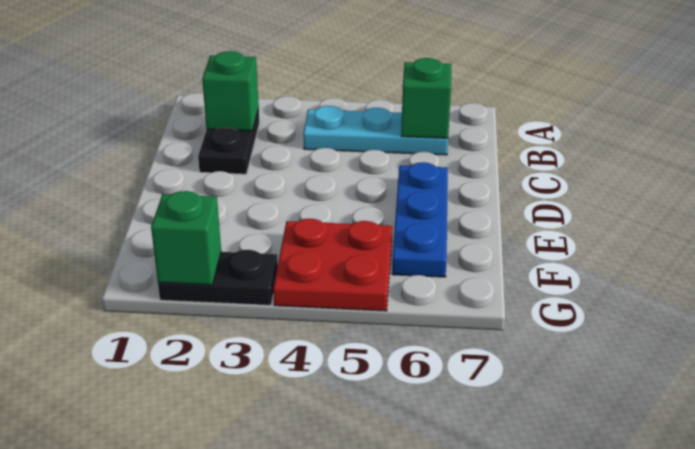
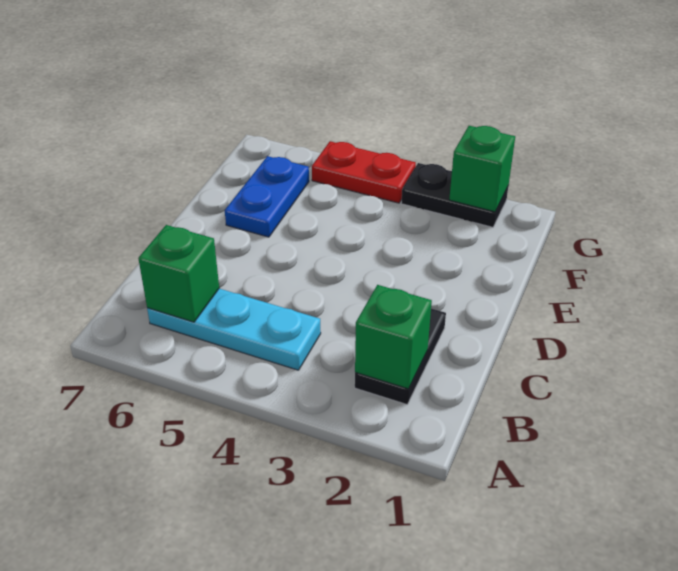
blue plate D6:F6 level 1 -> blue plate E6:F6 level 1
red plate F4:G5 level 1 -> red plate G4:G5 level 1

